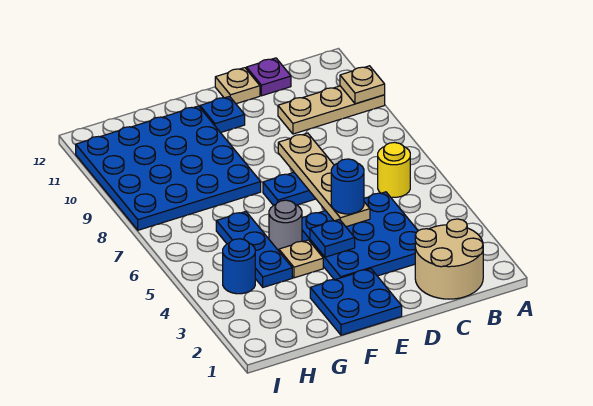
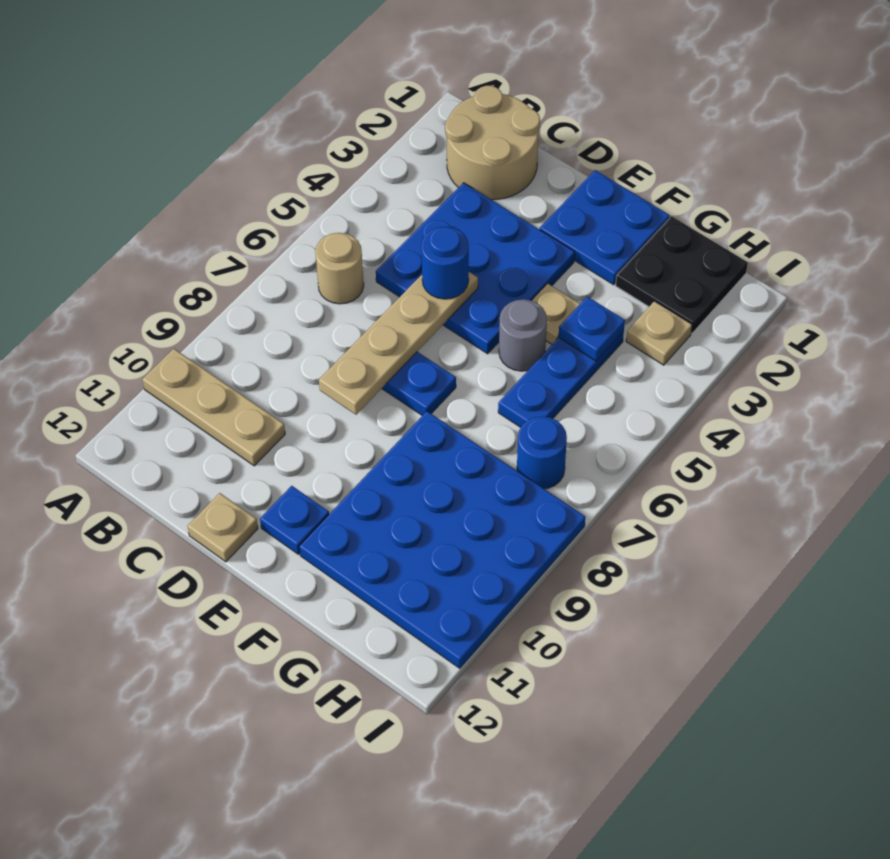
tan plate A10 level 2 -> tan plate H3 level 1
yellow round brick B6 level 1 -> tan round brick B6 level 1
purple plate C12 level 1 -> none
blue plate E4 level 2 -> blue plate G4 level 2
none -> black plate G1:H2 level 1
blue round brick H4 level 1 -> blue round brick H7 level 1

